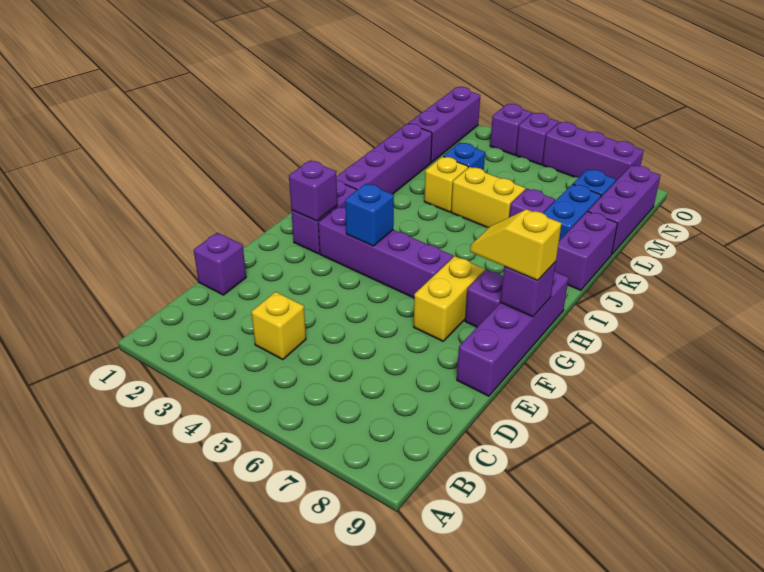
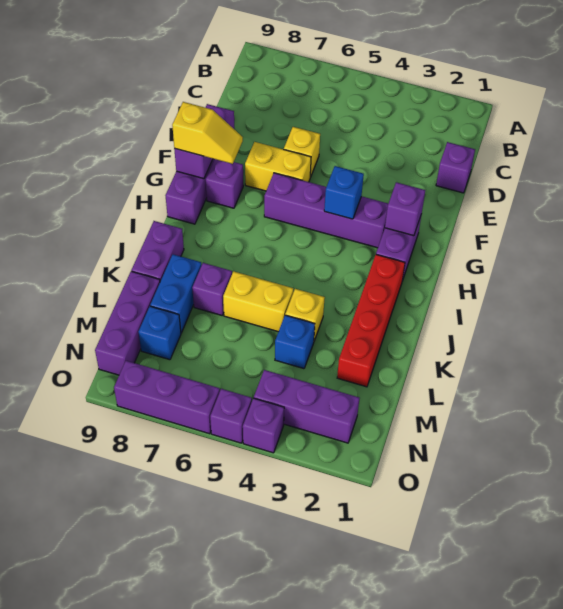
yellow brick C4 level 1 -> yellow brick E6 level 1
yellow brick F7:G7 level 1 -> yellow brick F6:F7 level 1
purple brick I2:L2 level 1 -> red brick I2:L2 level 1
purple brick M2:O2 level 1 -> purple brick N2:N4 level 1

